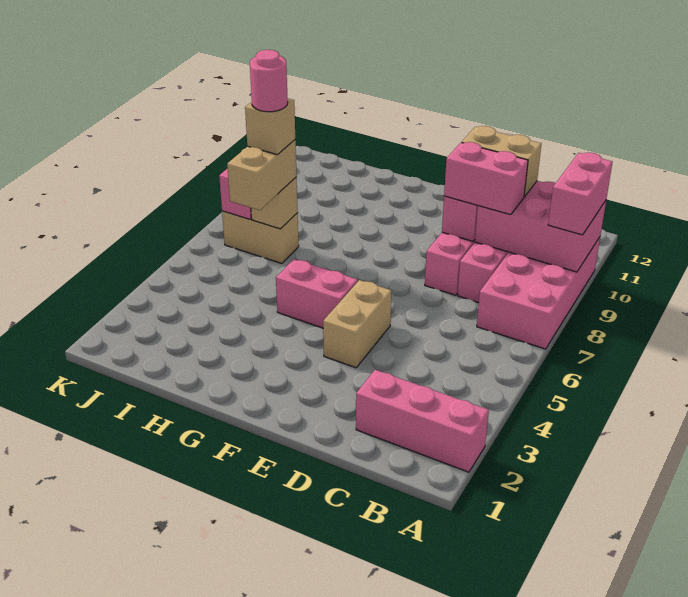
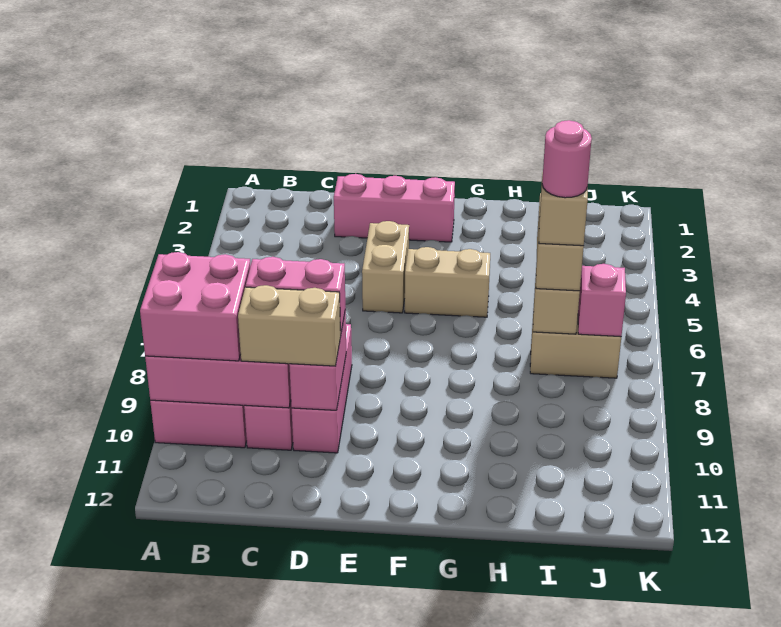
pink brick A2:C2 level 1 -> pink brick D2:F2 level 1
pink brick A9:A10 level 3 -> pink brick A9:B10 level 3
pink brick F5:G5 level 1 -> tan brick F5:G5 level 1

